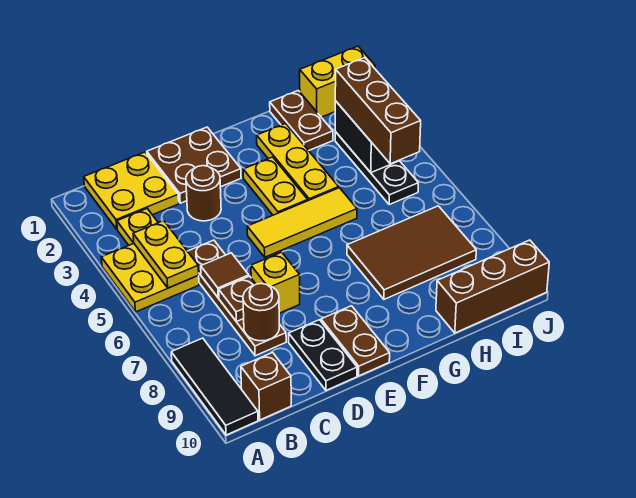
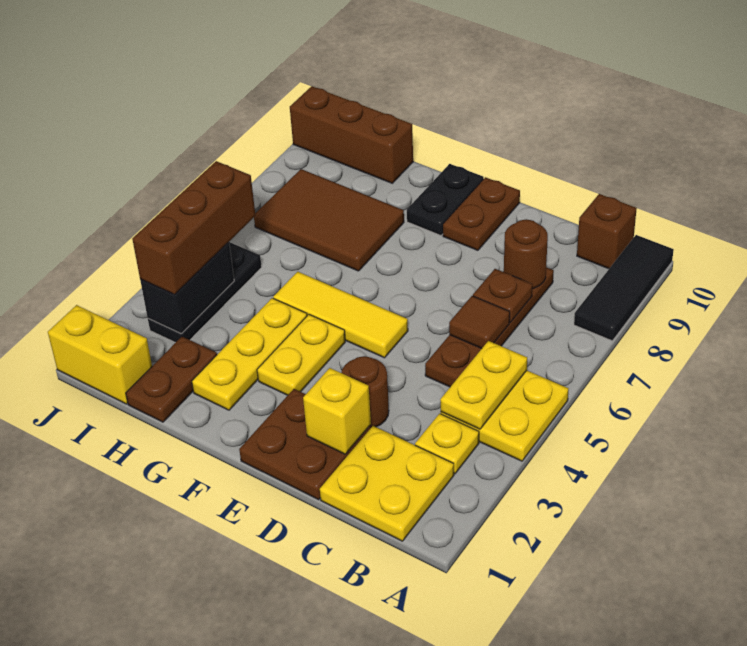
yellow brick D7 level 1 -> yellow brick D2 level 2
black plate D9:D10 level 1 -> black plate F9:F10 level 1

